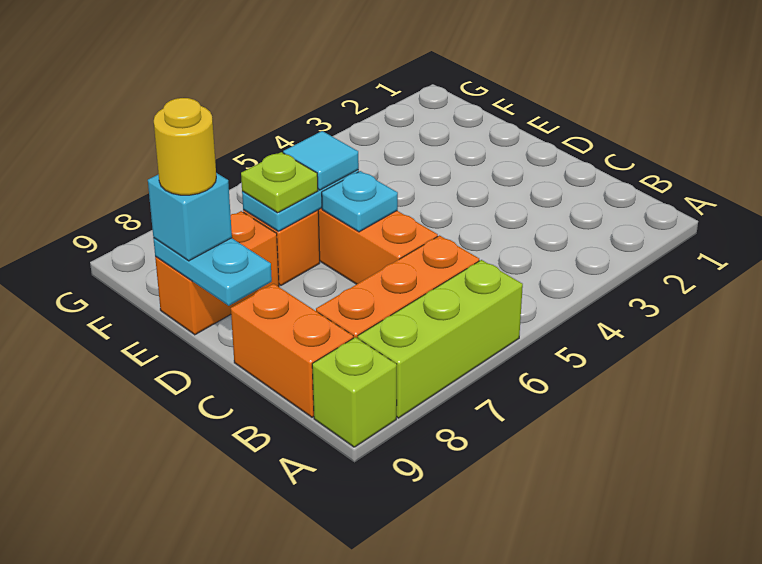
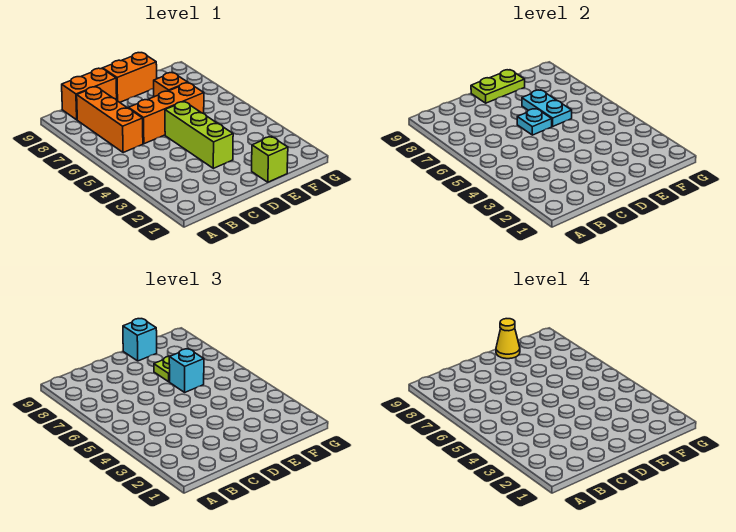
lime brick A6:A8 level 1 -> lime brick D3:D5 level 1
lime brick A9 level 1 -> lime brick E1 level 1
cyan plate D9:E9 level 2 -> lime plate D9:E9 level 2
cyan tile E6 level 3 -> cyan brick E6 level 3
orange brick E8:E9 level 1 -> orange brick D9:E9 level 1
yellow round brick E9 level 4 -> yellow cone E9 level 4

